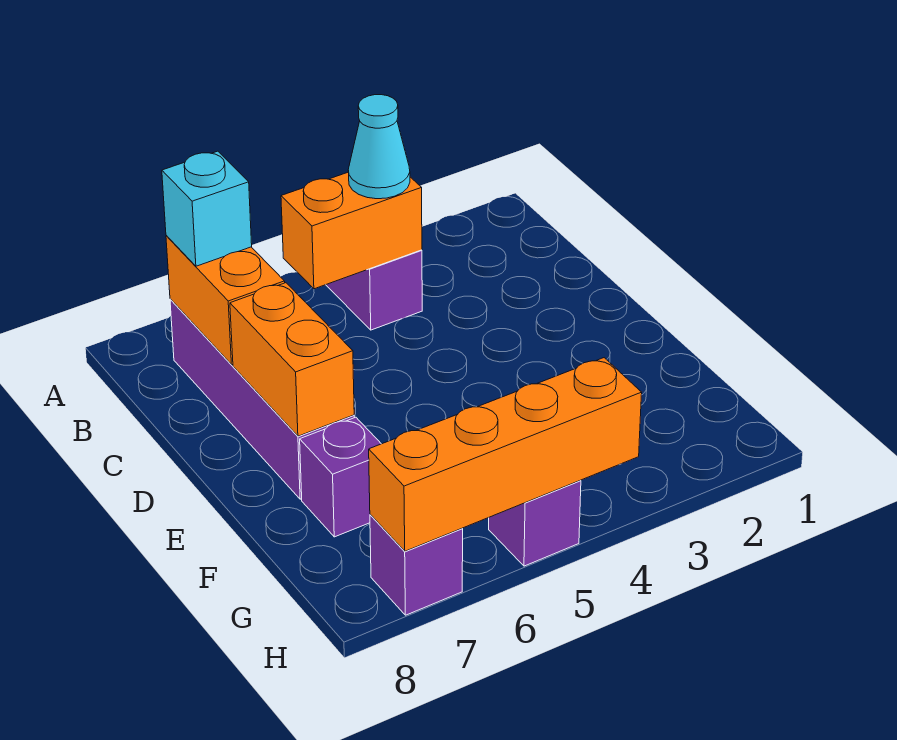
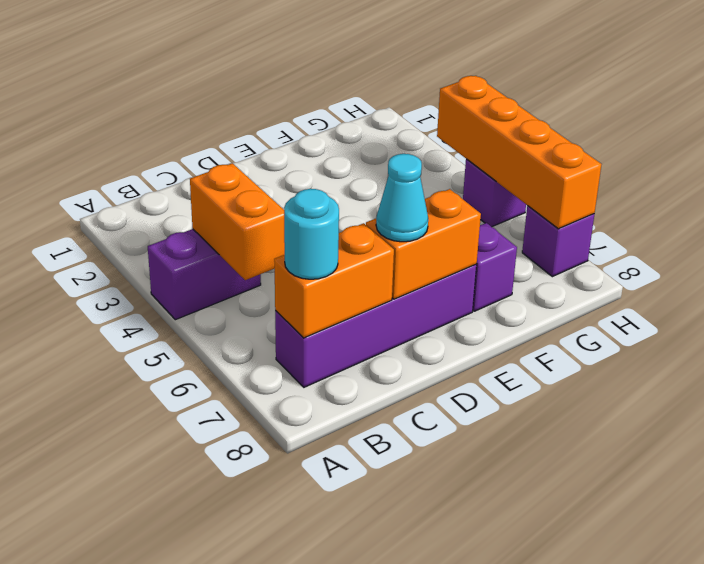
cyan cone B4 level 3 -> cyan cone D7 level 3
cyan brick B7 level 3 -> cyan round brick B7 level 3

